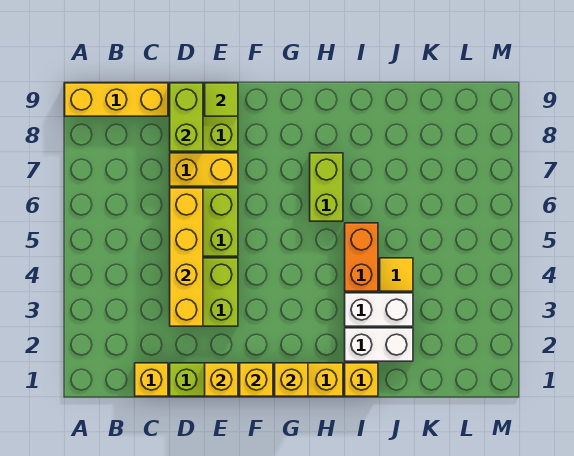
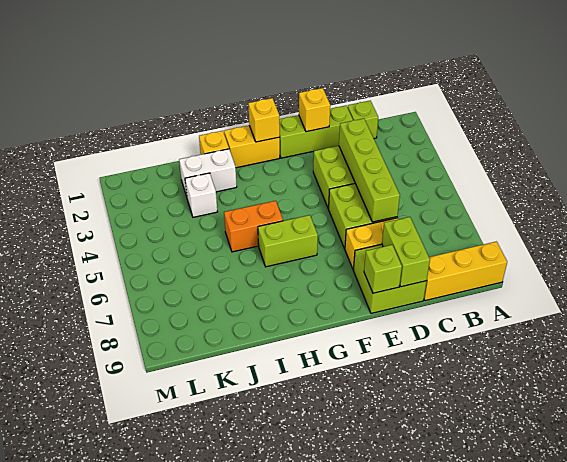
yellow brick C1 level 1 -> lime brick C1 level 1
yellow brick D3:D6 level 2 -> lime brick D3:D6 level 2
lime tile E9 level 2 -> lime brick E9 level 2
yellow brick F1 level 2 -> none
lime brick H6:H7 level 1 -> lime brick G6:H6 level 1
white brick I3:J3 level 1 -> white brick J3 level 1
orange brick I4:I5 level 1 -> orange brick H5:I5 level 1
yellow tile J4 level 1 -> none

